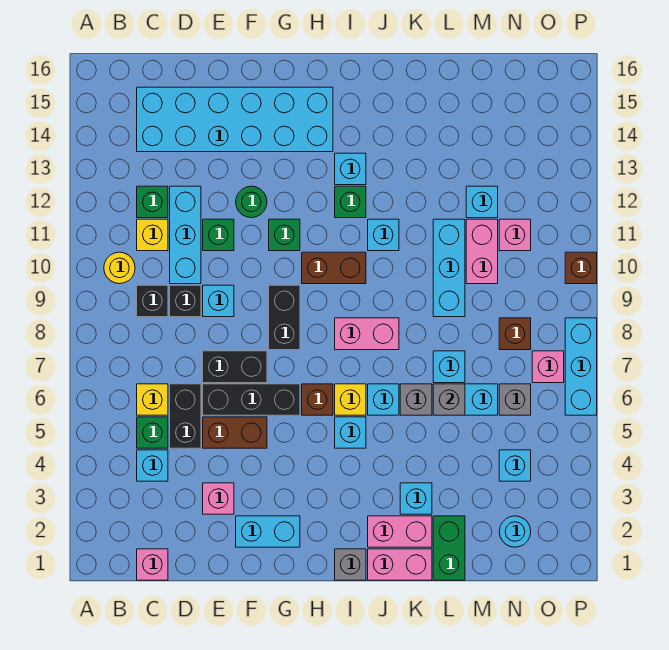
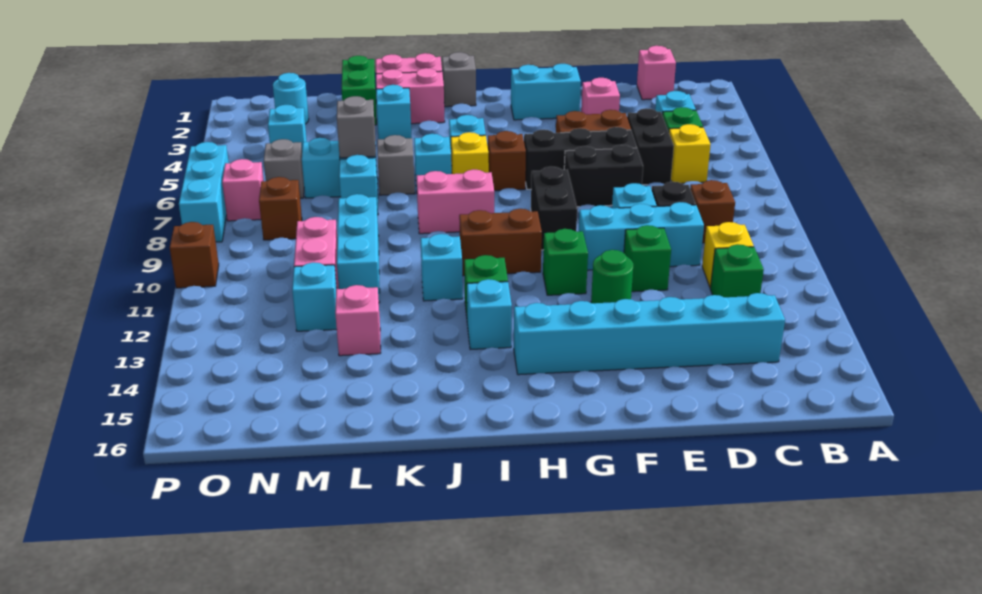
yellow round brick B10 level 1 -> none
black brick C9 level 1 -> brown brick C9 level 1
cyan brick C14:H15 level 1 -> cyan brick C14:H14 level 1
cyan brick D10:D12 level 1 -> cyan brick D10:F10 level 1
pink brick N11 level 1 -> pink brick L13 level 1

